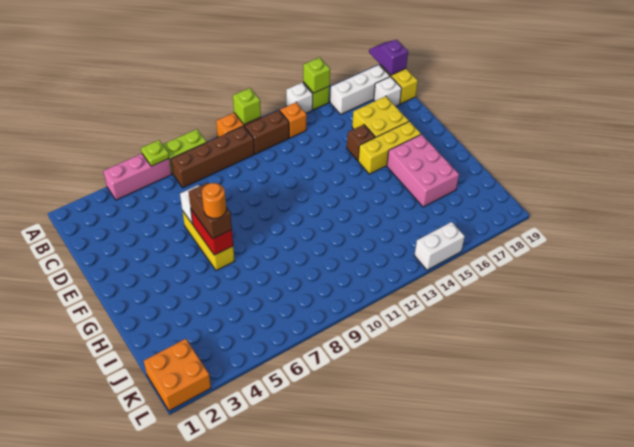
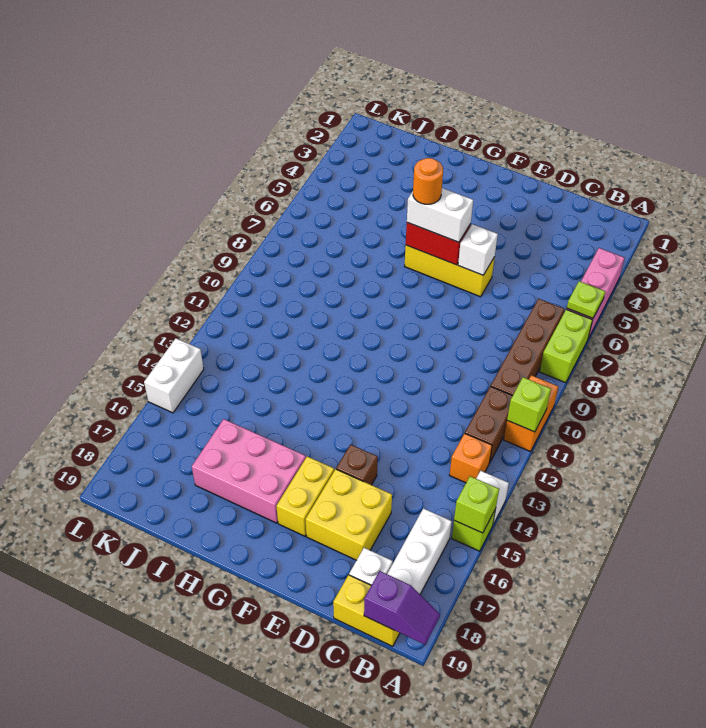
brown brick F6:G6 level 3 -> white brick F6:G6 level 3
yellow brick F15:F17 level 1 -> yellow brick F16:F17 level 1
orange brick K1:L2 level 1 -> none

